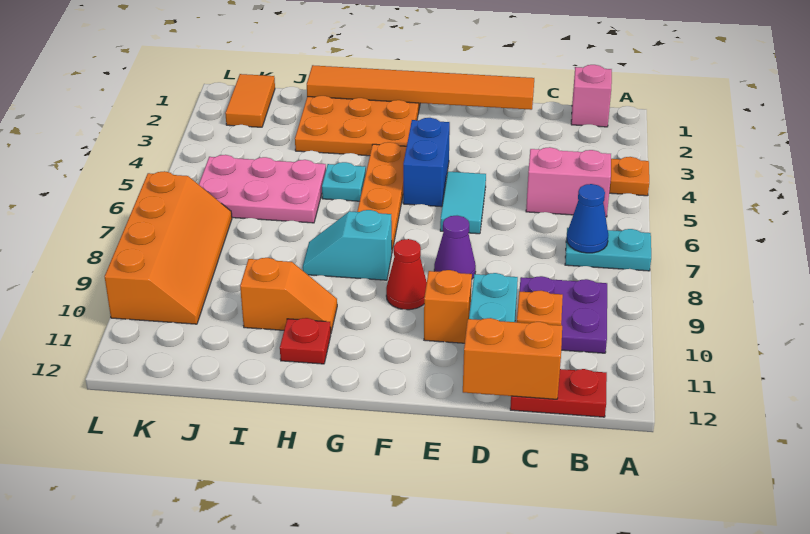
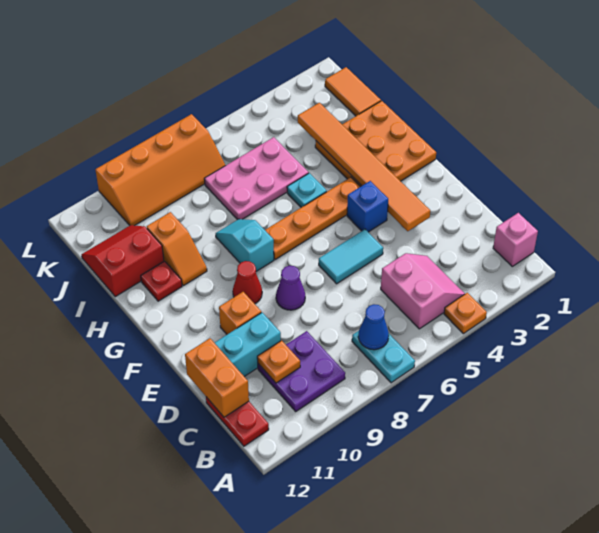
orange tile D1:I1 level 2 -> orange tile E3:J3 level 2
blue brick F4:F5 level 1 -> blue brick F4 level 1
pink plate I5:K6 level 1 -> pink plate I5:J7 level 1
none -> red slope I11:J12 level 1 top I
orange tile K1:K2 level 1 -> orange tile J1:K1 level 1

